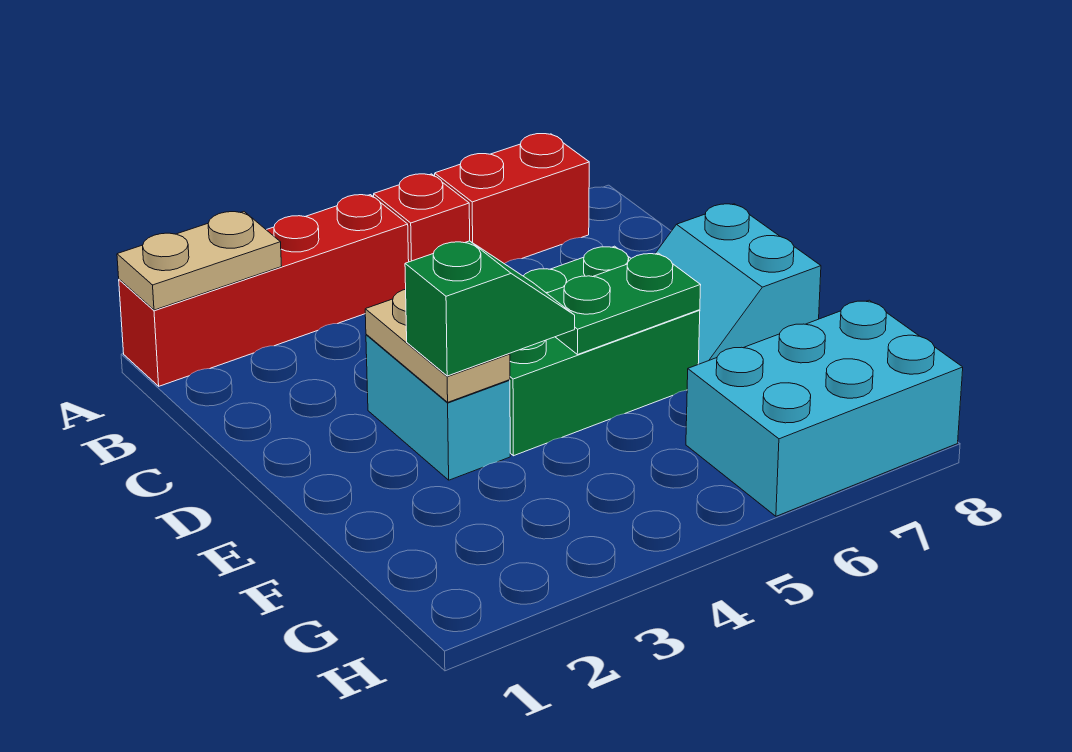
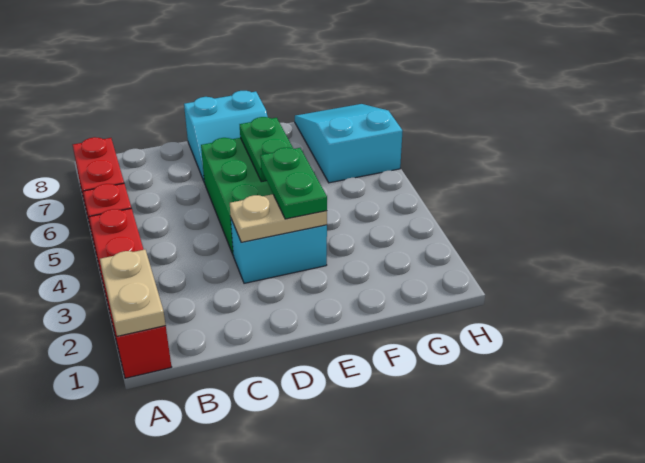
green slope E3:E4 level 3 top 3 -> green plate E3:E4 level 3
cyan brick G6:H8 level 1 -> cyan slope G6:H8 level 1 top 6

